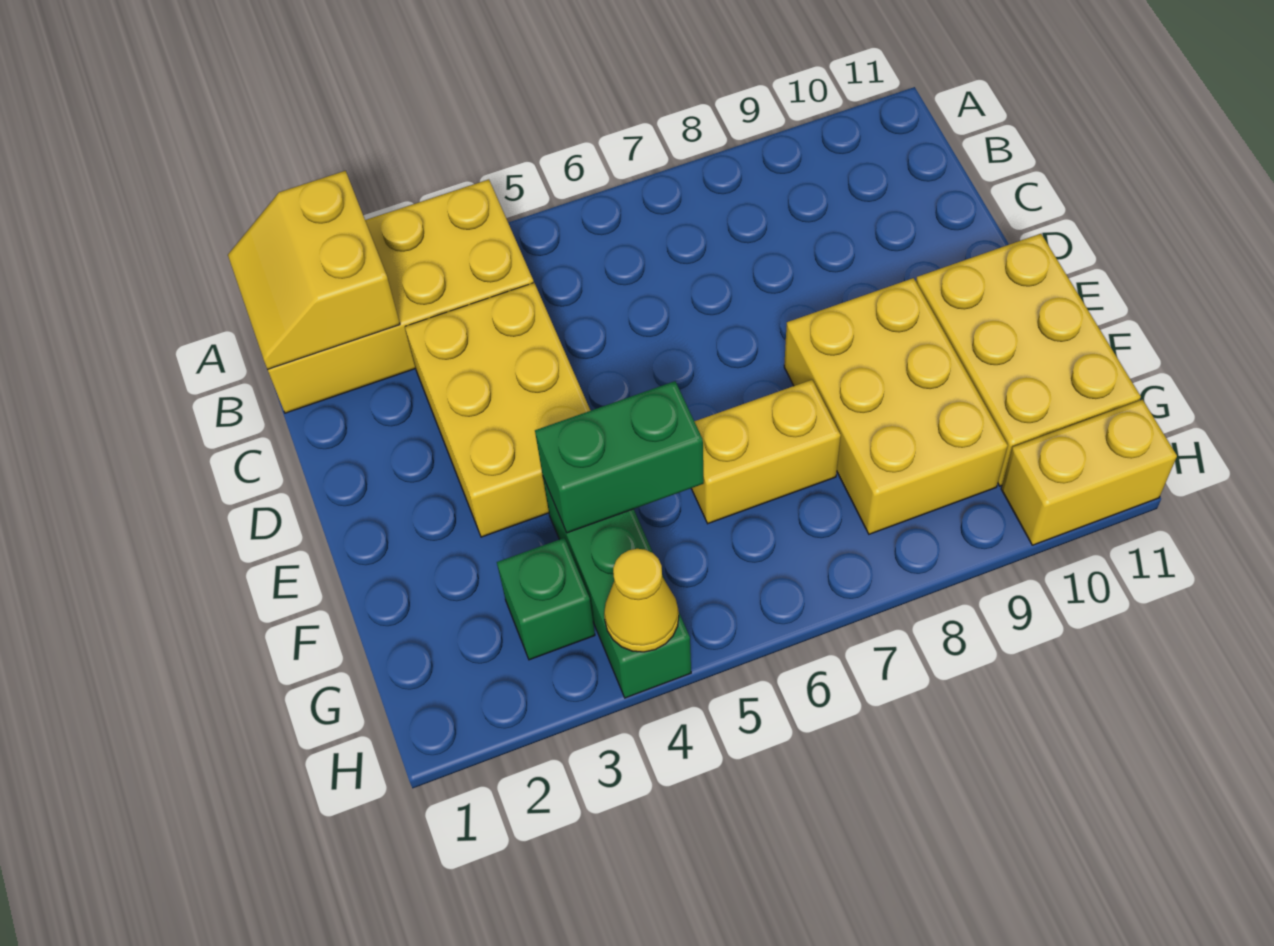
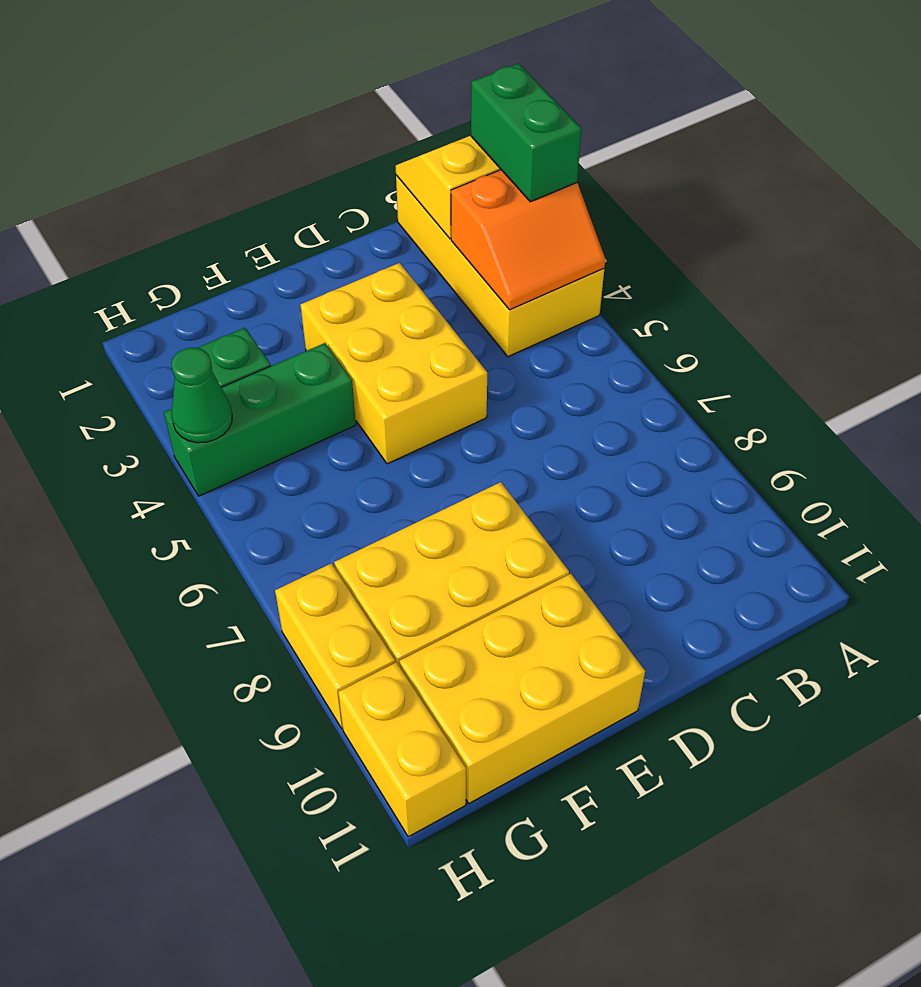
none -> orange slope A3:B4 level 2 top 3
yellow brick C3:E4 level 1 -> yellow brick D3:E5 level 1
green brick F4:F5 level 2 -> green brick A2:A3 level 3
yellow brick F6:F7 level 1 -> yellow brick H8:H9 level 1
yellow cone H4 level 2 -> green cone H4 level 2

